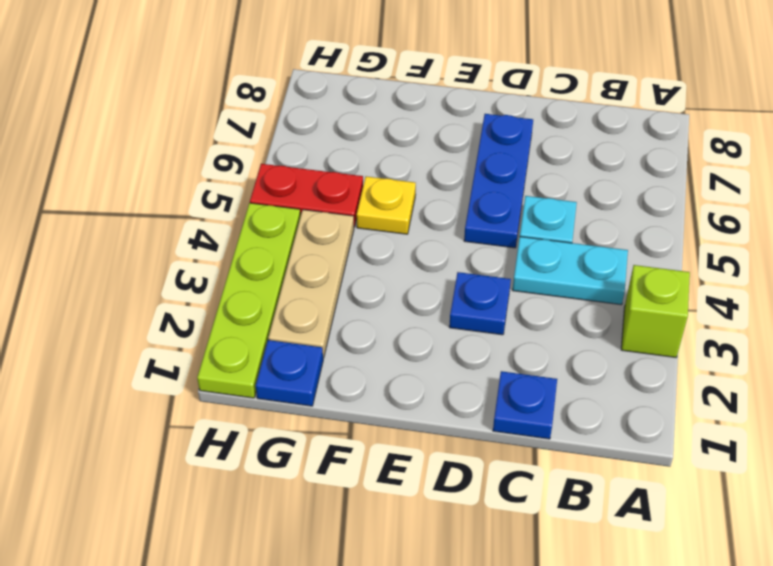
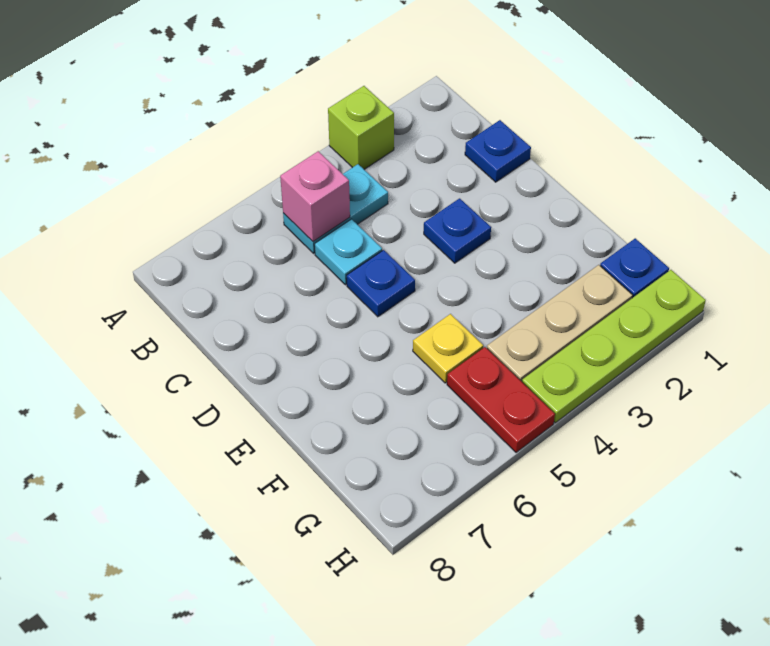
cyan plate B4:C4 level 1 -> cyan plate B4:B5 level 1
none -> pink brick B5 level 2
blue plate D5:D7 level 1 -> blue plate D5 level 1

